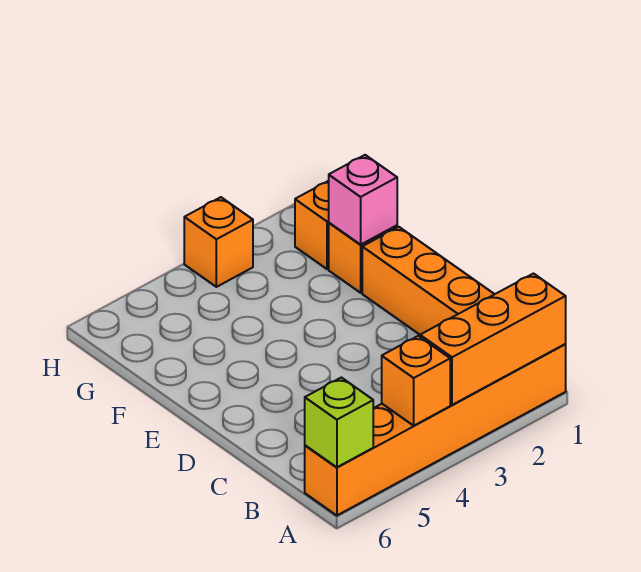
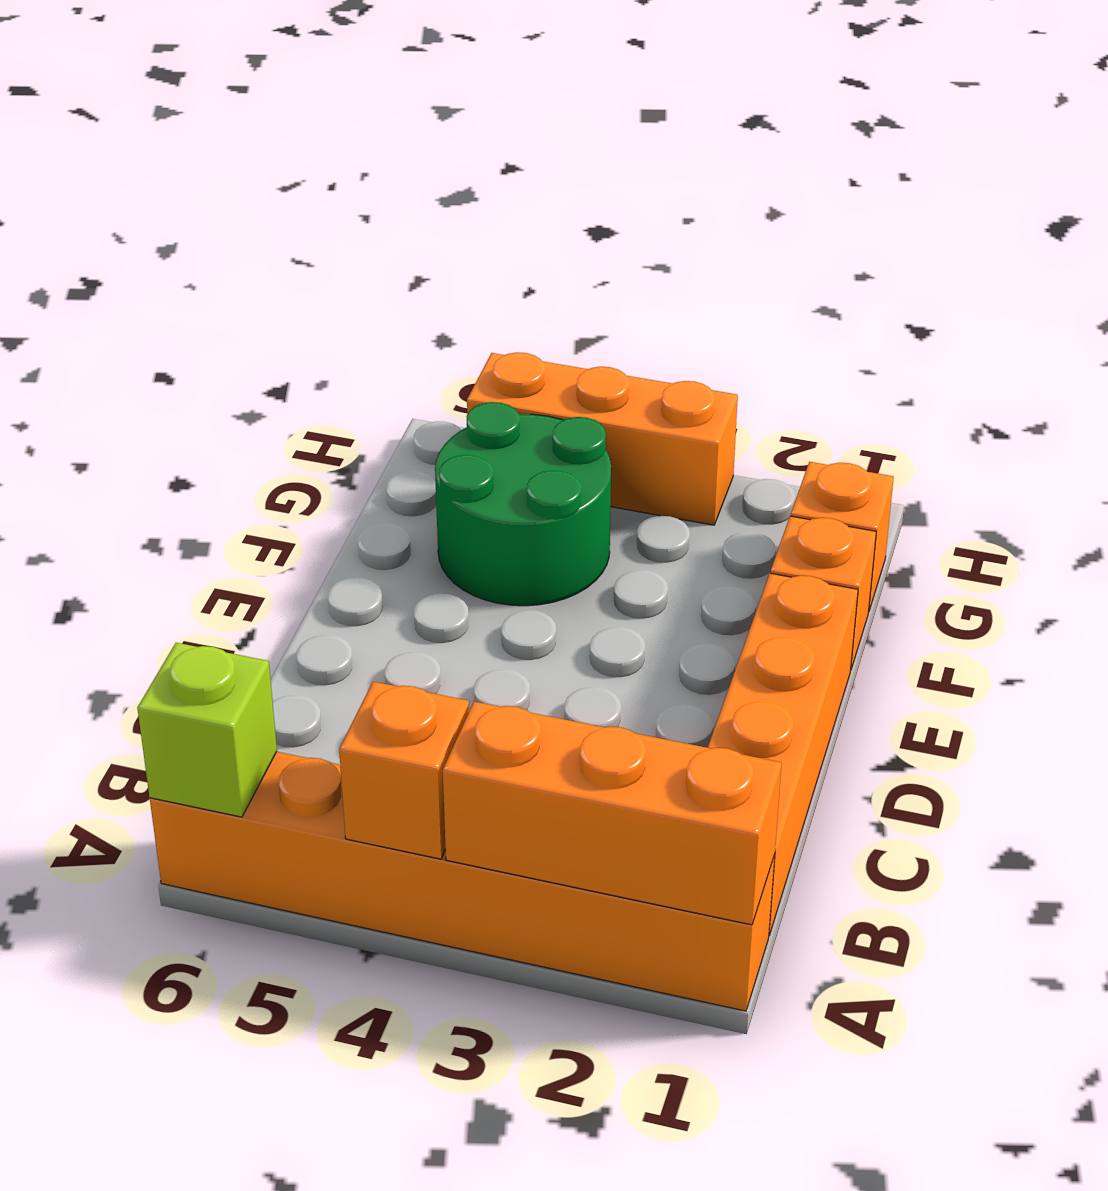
pink brick F1 level 2 -> none
none -> green round brick F4:G5 level 1
orange brick H3 level 1 -> orange brick H3:H5 level 1

